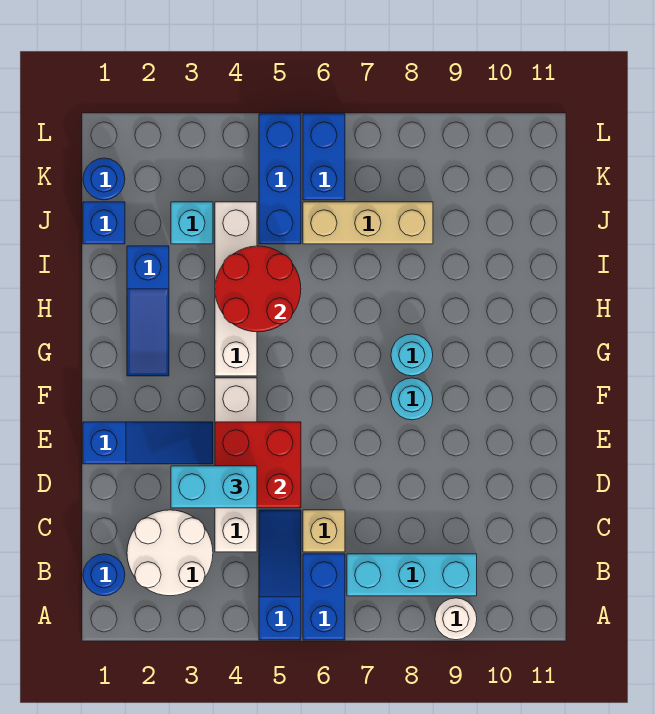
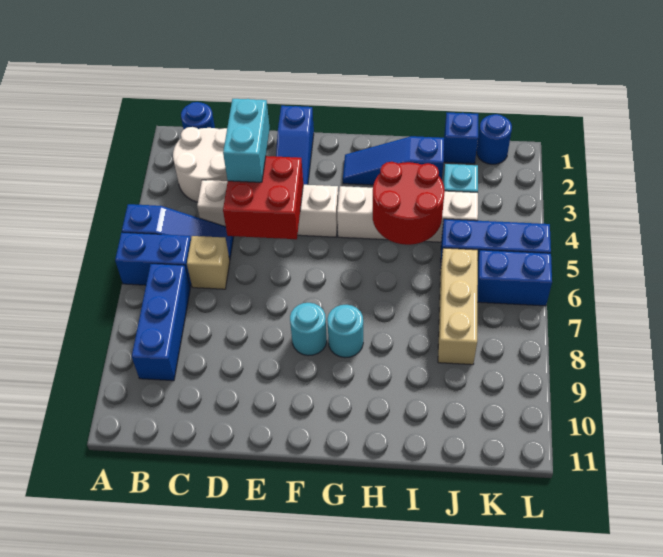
white round brick A9 level 1 -> none
cyan brick B7:B9 level 1 -> blue brick B7:B9 level 1

